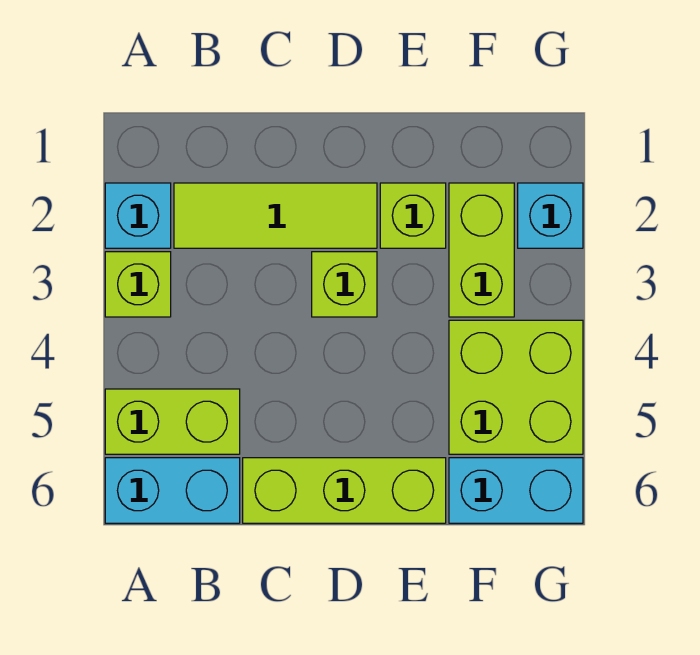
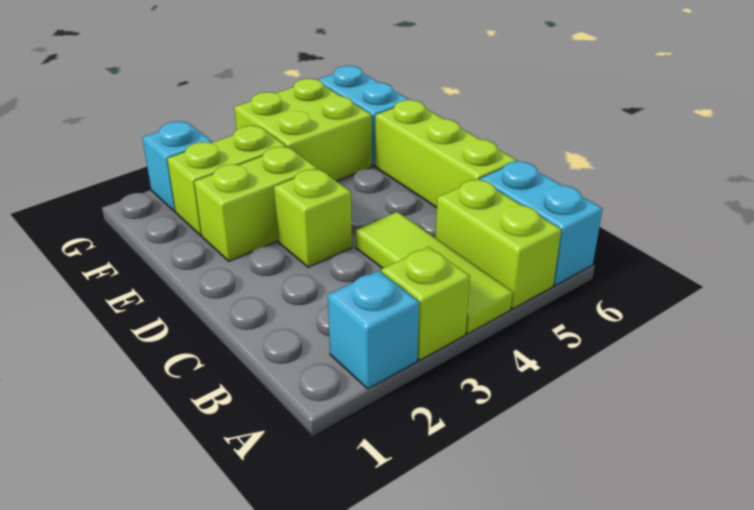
lime tile B2:D2 level 1 -> lime tile A4:C4 level 1
lime brick E2 level 1 -> lime brick E2:E3 level 1

